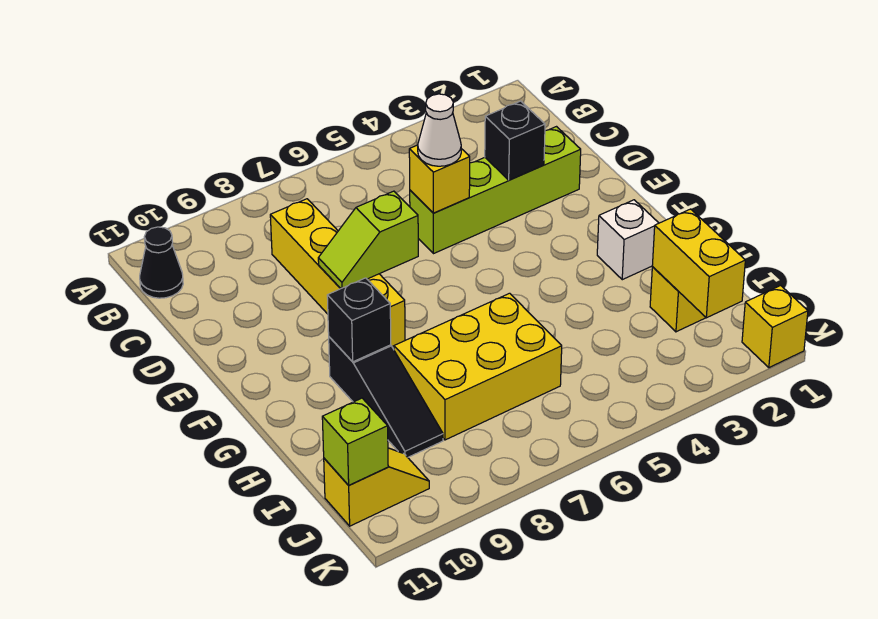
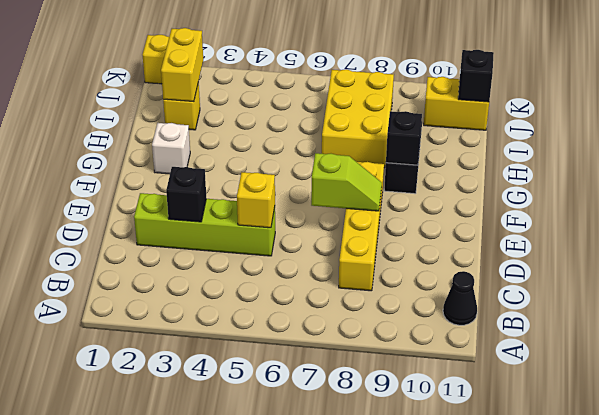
white cone D5 level 3 -> none
yellow brick H6:I8 level 1 -> yellow brick H7:J8 level 1
yellow slope J10:J11 level 1 top 11 -> yellow brick J10:J11 level 1
lime brick J11 level 2 -> black brick J11 level 2

